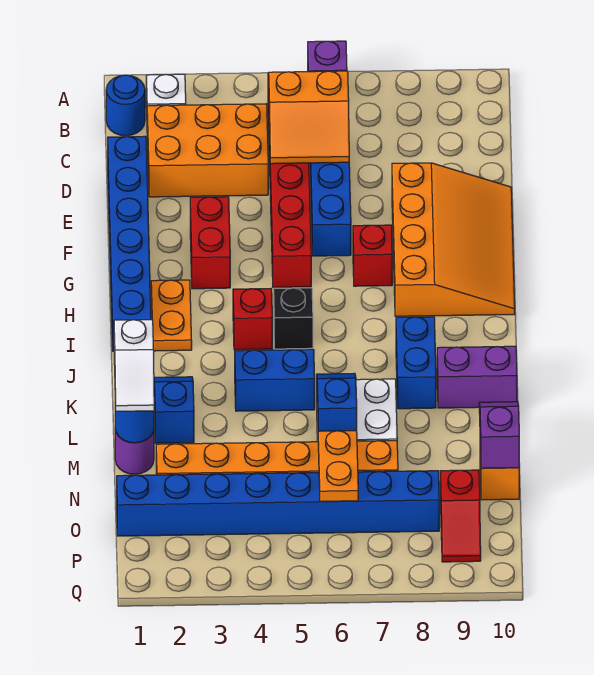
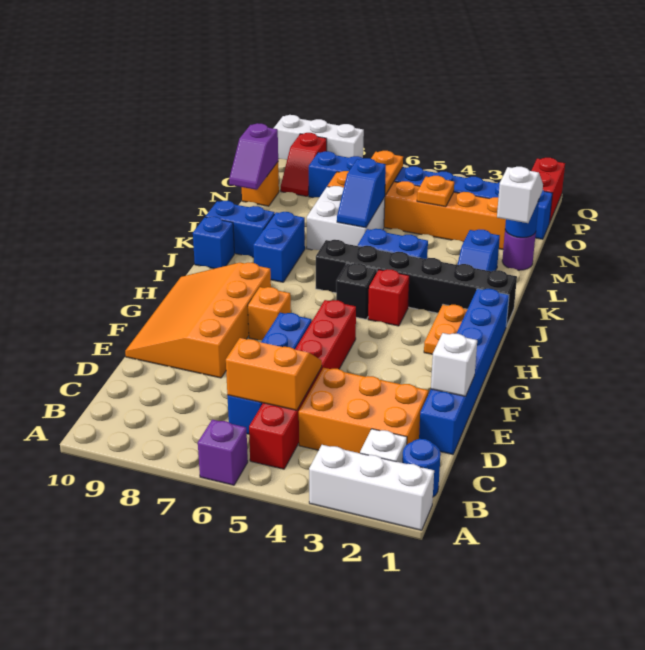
none -> white brick A1:A3 level 1
none -> white brick E1 level 2
red brick F3:G3 level 1 -> red brick P1:Q1 level 1
red brick G7 level 1 -> orange brick G7 level 1
none -> black brick J1:J6 level 1
none -> blue brick J10 level 1
purple brick K9:K10 level 1 -> blue brick K9:K10 level 1
none -> orange plate N4 level 2
red slope O9:P9 level 1 top O -> red slope O9:P9 level 1 top P
none -> white brick Q8:Q10 level 1

